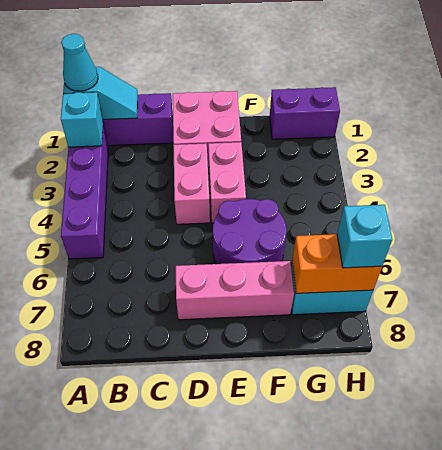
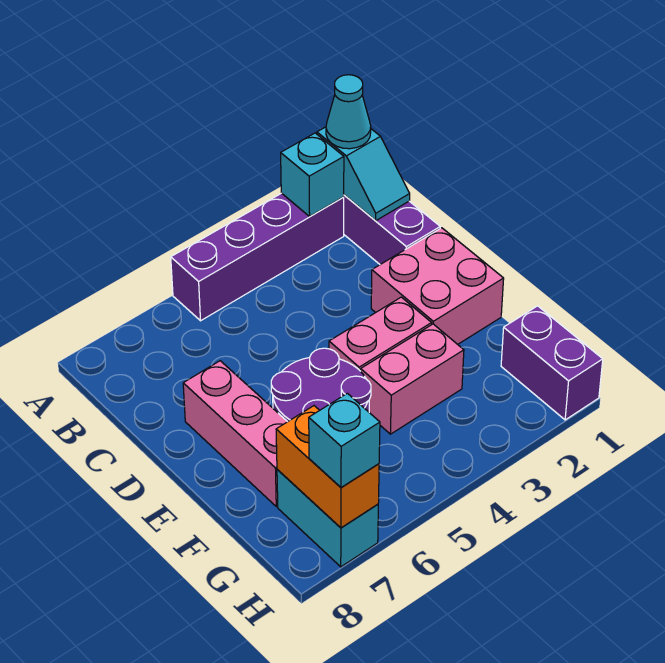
pink brick D3:D4 level 1 -> pink brick F3:F4 level 1

